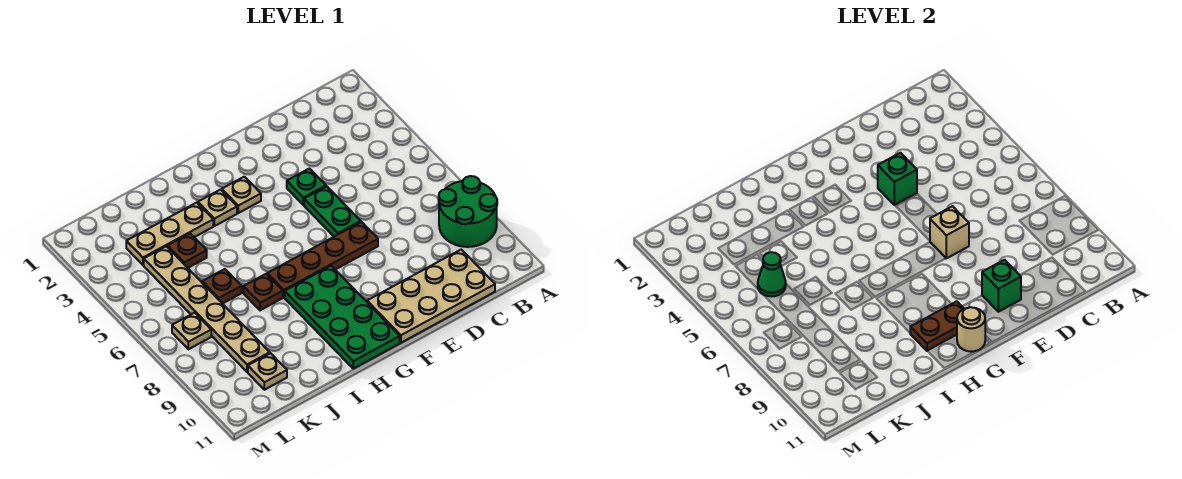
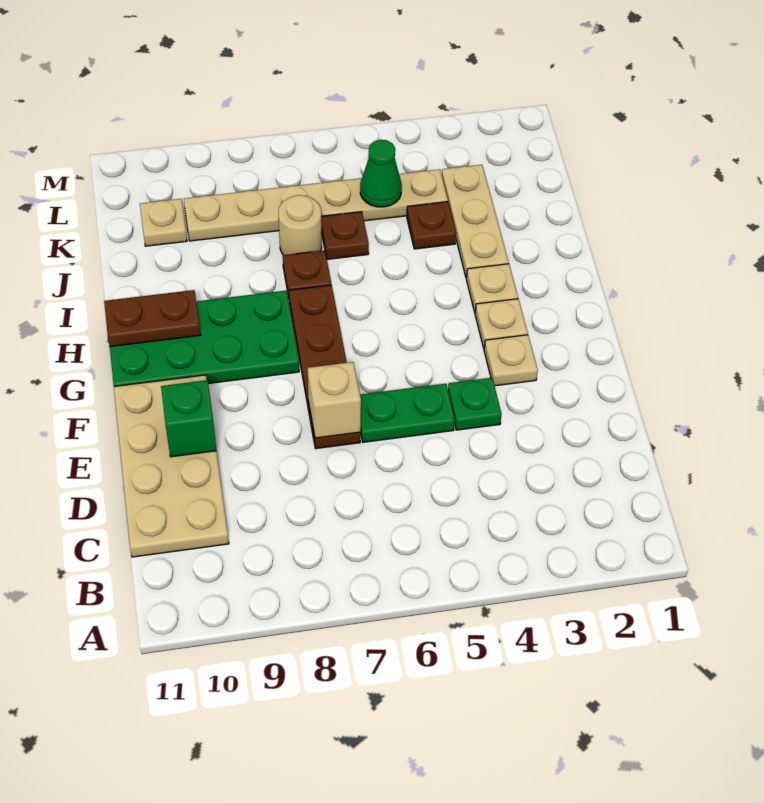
green round brick A8:B9 level 1 -> none
green brick E4 level 2 -> none
brown plate G10:H10 level 2 -> brown plate H10:H11 level 2
tan round brick G11 level 2 -> tan round brick J7 level 1
tan plate L7 level 1 -> tan plate F3 level 1

